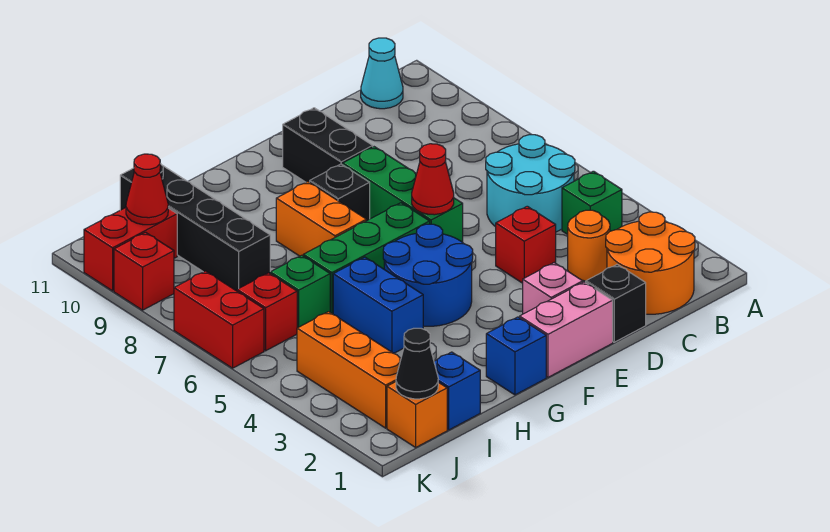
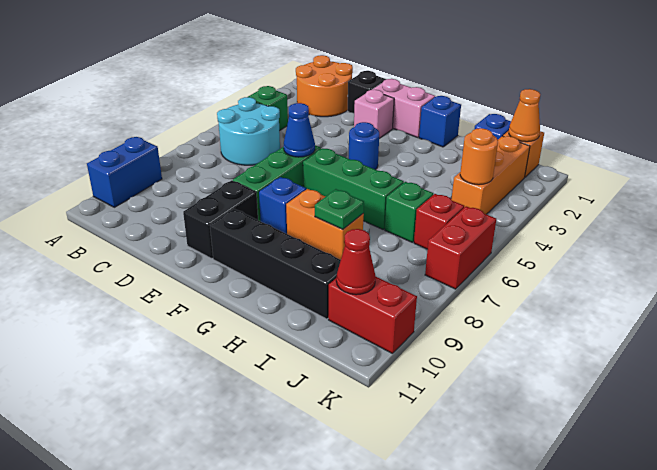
cyan cone B11 level 1 -> none
orange round brick C3 level 1 -> orange round brick J4 level 2
red brick D4 level 1 -> none
red cone E6 level 2 -> blue cone E6 level 2
blue round brick F4:G5 level 1 -> blue round brick F4 level 1
black brick F8 level 1 -> blue brick F8 level 1
orange brick G7:G8 level 1 -> orange brick G8:H8 level 1
blue brick H4:H5 level 1 -> blue brick A9:A10 level 1
none -> green plate H8 level 2
black brick I8:I11 level 1 -> black brick F10:I10 level 1
black cone J1 level 2 -> orange cone J1 level 2
red brick K9 level 1 -> none

